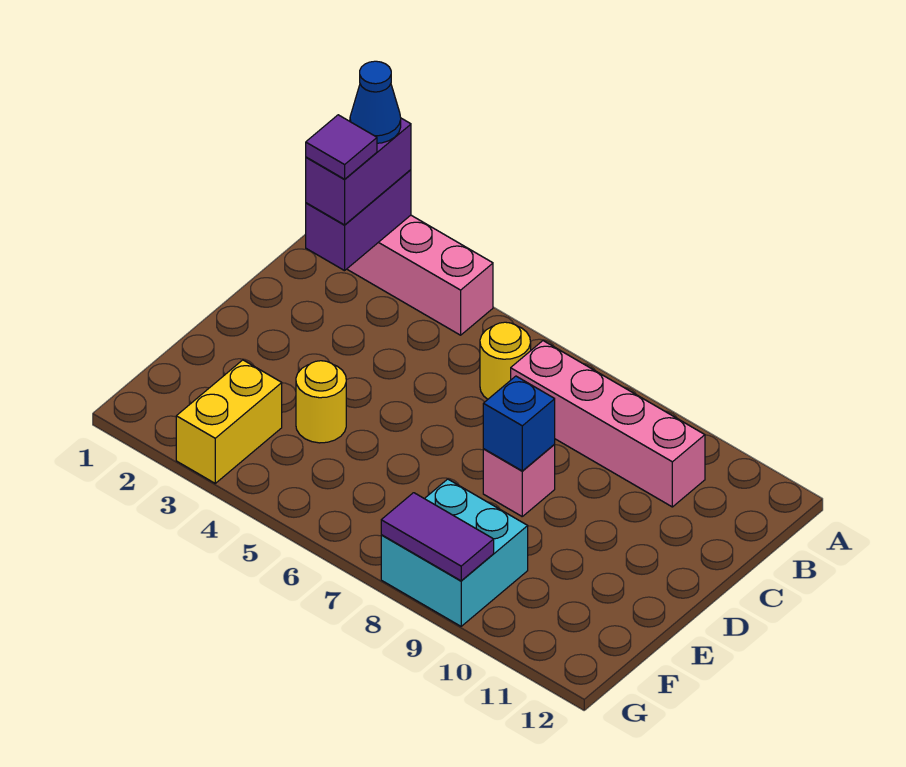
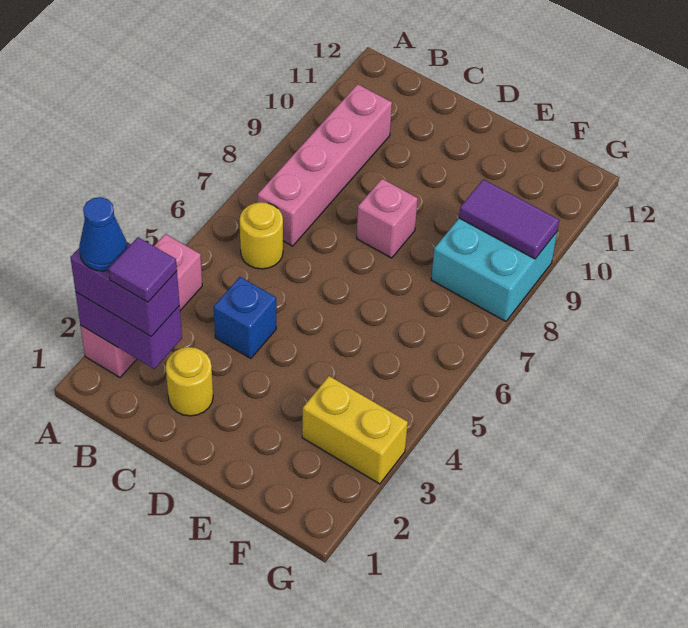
blue brick D8 level 2 -> blue brick C4 level 1
yellow round brick E4 level 1 -> yellow round brick C2 level 1
purple tile G8:G9 level 2 -> purple tile F9:G9 level 2

